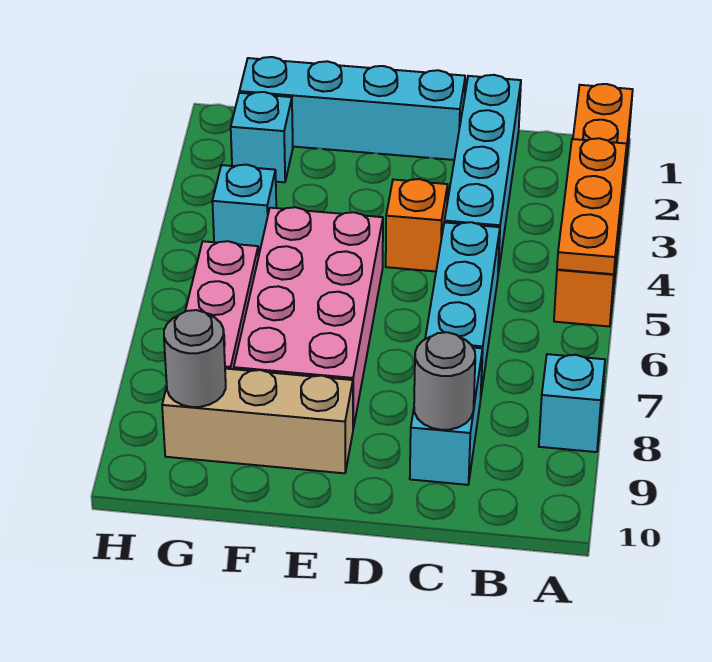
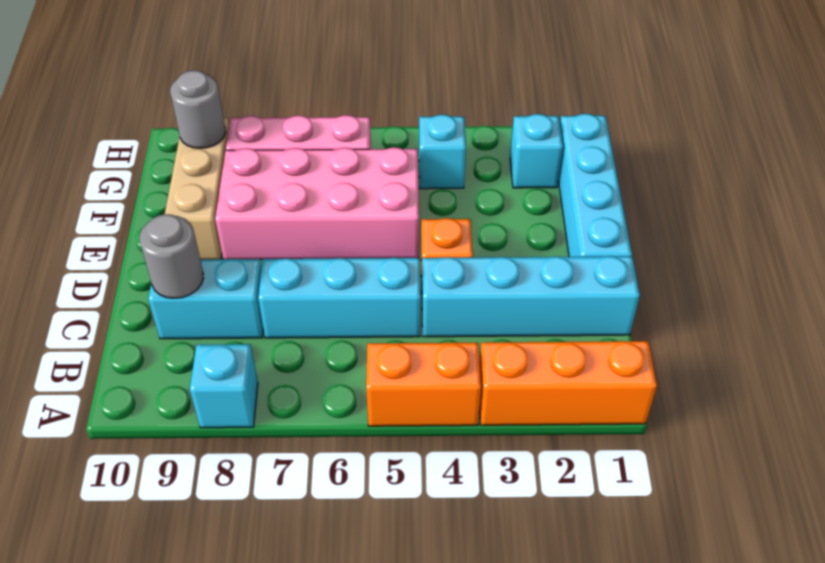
orange plate A3:A5 level 2 -> none

